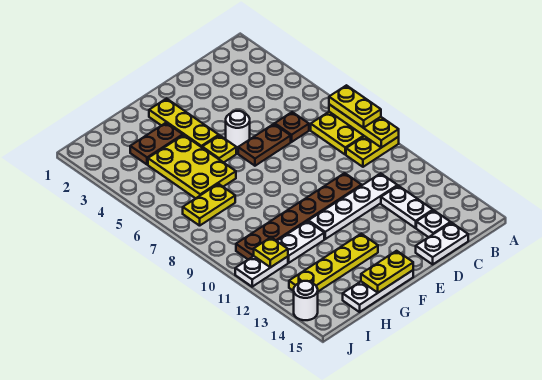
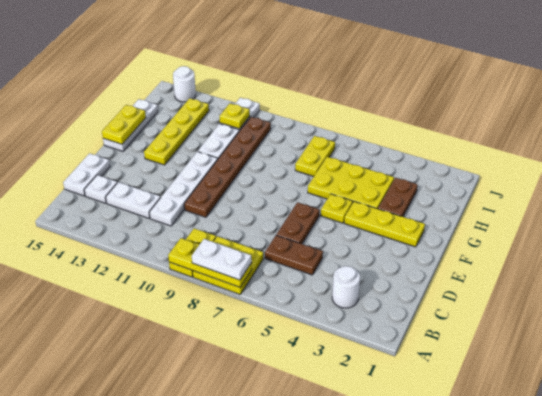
yellow plate A7:A8 level 3 -> white plate A7:A8 level 3
brown plate C6 level 1 -> brown plate C5:C6 level 1
white round brick E5 level 1 -> white round brick B3 level 1

